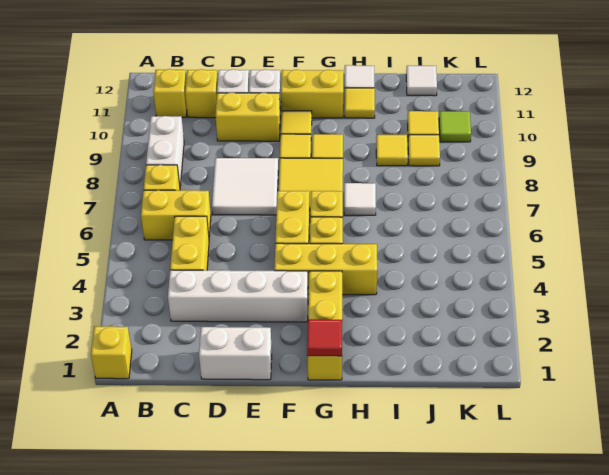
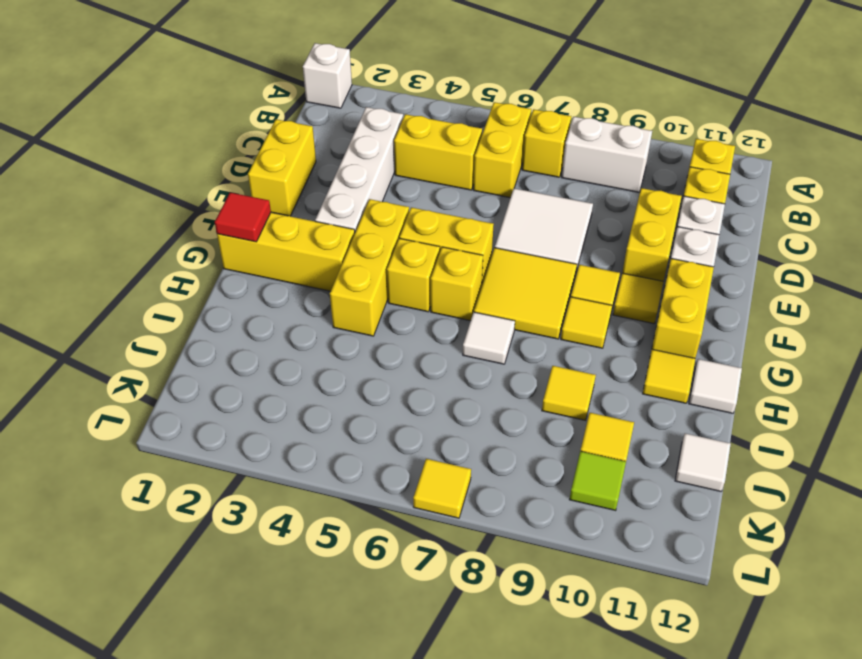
yellow brick A1 level 1 -> white brick A1 level 1
white brick D1:E1 level 1 -> yellow brick D1:E1 level 1
yellow tile J9 level 1 -> yellow tile L7 level 1

